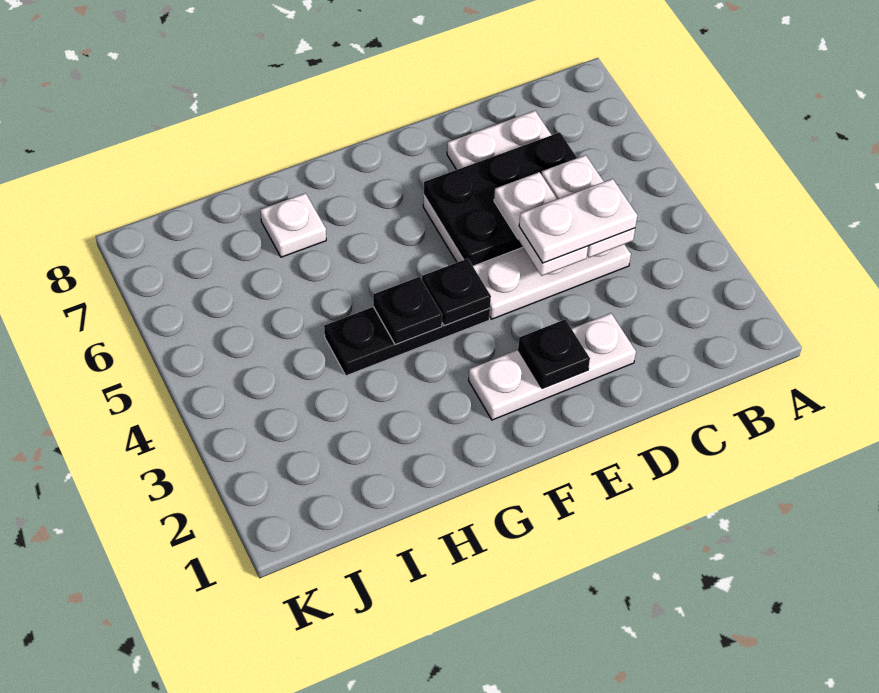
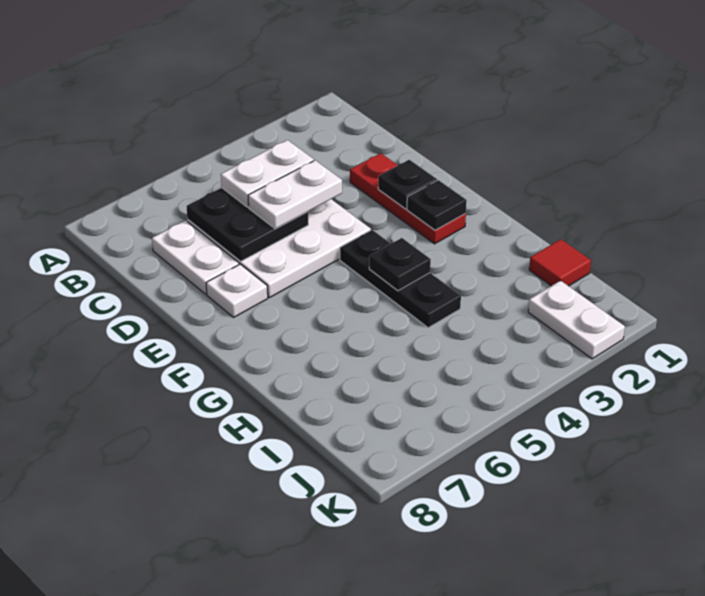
white plate C4:D4 level 4 -> white plate J2:K2 level 1
black plate C5:E6 level 2 -> black plate C5:D6 level 2
white plate D2:F2 level 1 -> red plate D2:F2 level 1
black plate F4 level 2 -> black plate F2 level 2
white plate H7 level 1 -> white plate E7 level 1
none -> red tile I1 level 1

